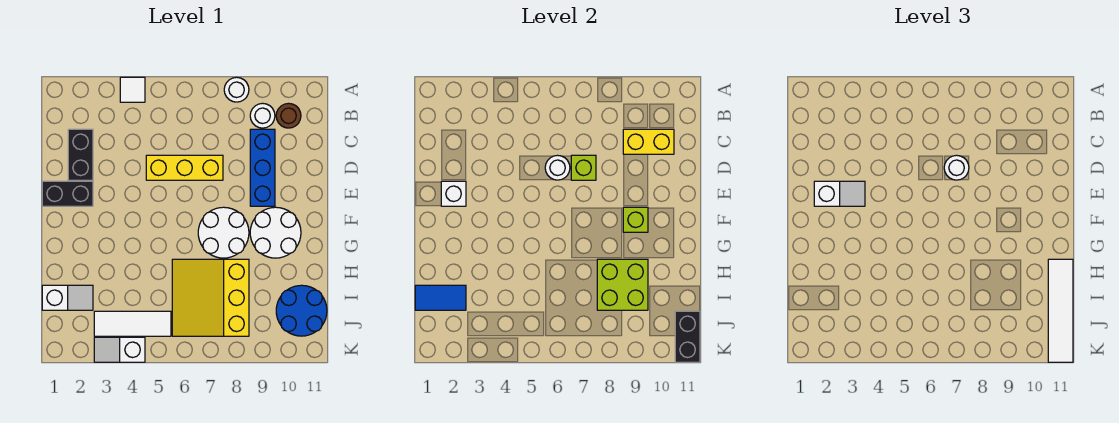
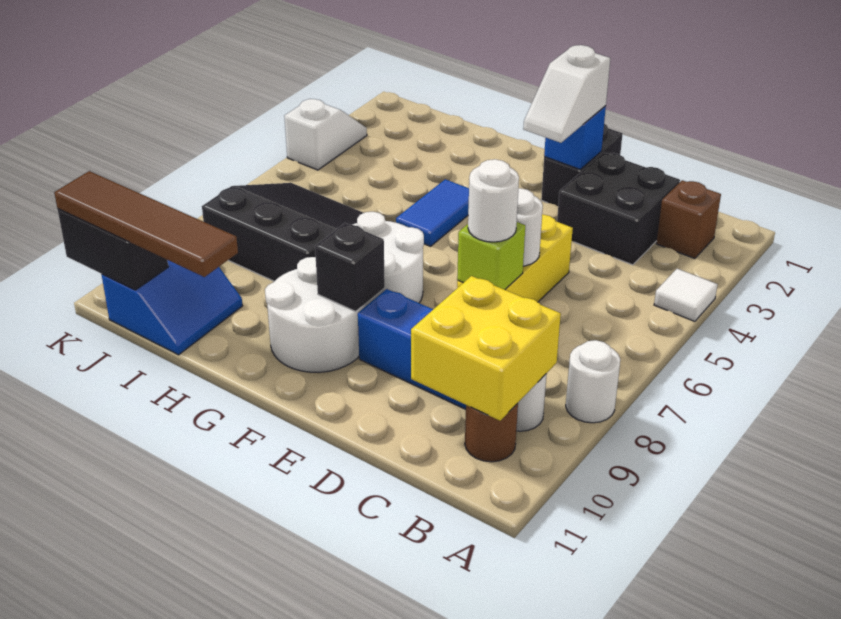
none -> brown brick B2 level 1
black brick C2:D2 level 1 -> black brick C2:D3 level 1
yellow brick C9:C10 level 2 -> yellow brick B9:C10 level 2
white brick E2 level 2 -> blue brick E2 level 2
lime brick F9 level 2 -> black brick F9 level 2
yellow slope H6:J8 level 1 top 8 -> black slope H6:J8 level 1 top 8
lime brick H8:I9 level 2 -> none
white tile H11:K11 level 3 -> brown tile H11:K11 level 3
white slope I1:I2 level 1 top 1 -> none
blue tile I1:I2 level 2 -> blue tile G4:G5 level 1
blue round brick I10:J11 level 1 -> blue slope I10:J11 level 1 top J
white tile J3:J5 level 1 -> none

